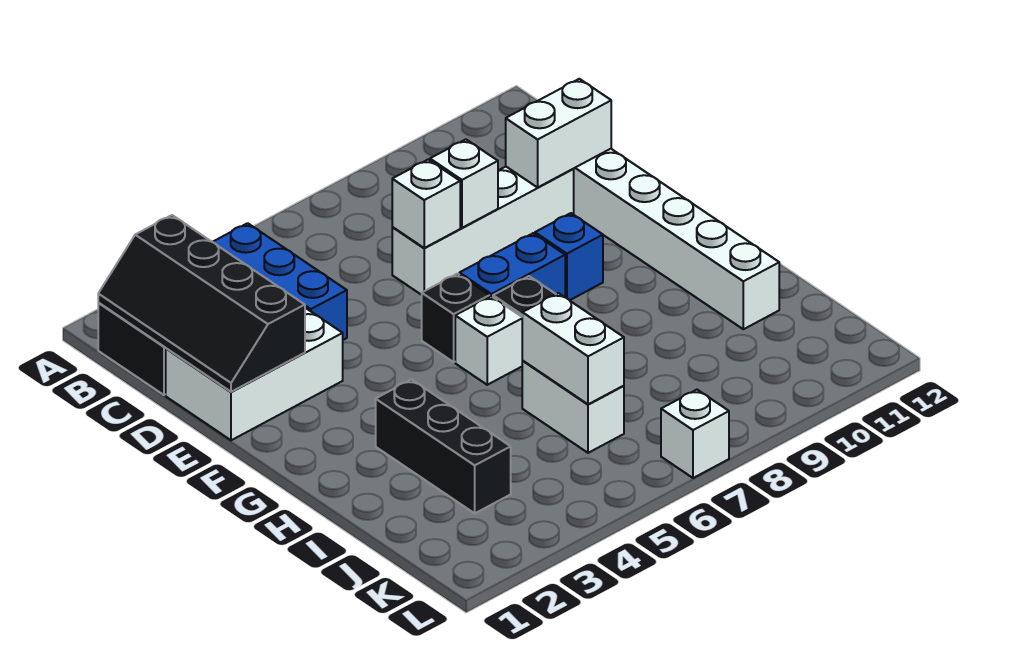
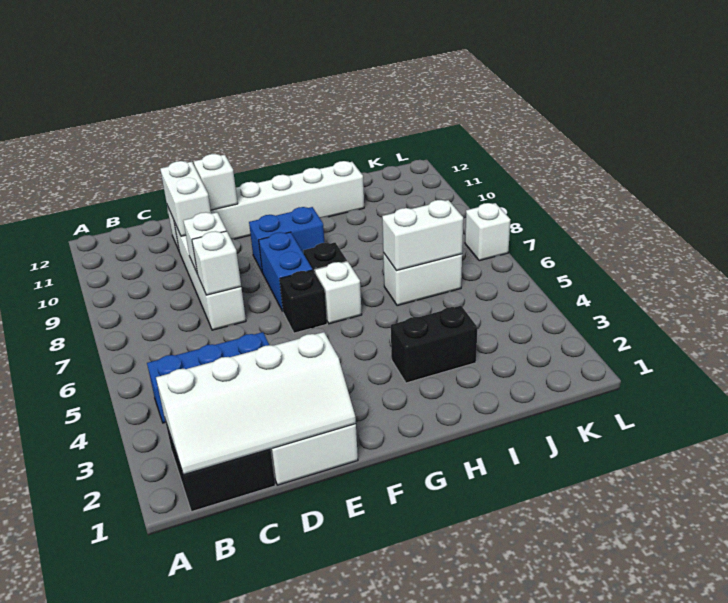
black slope B1:E2 level 2 top 2 -> white slope B1:E2 level 2 top 2
none -> white brick E11 level 2
blue brick F9 level 1 -> blue brick F9:G9 level 1
black brick H3:J3 level 1 -> black brick H3:I3 level 1

